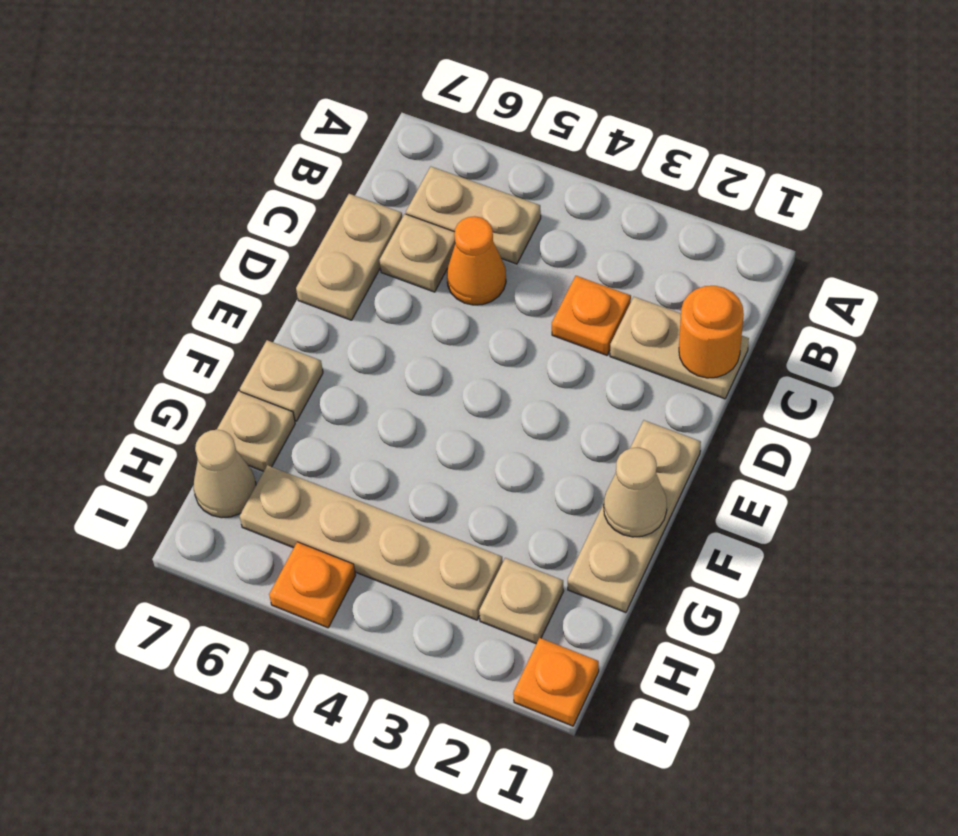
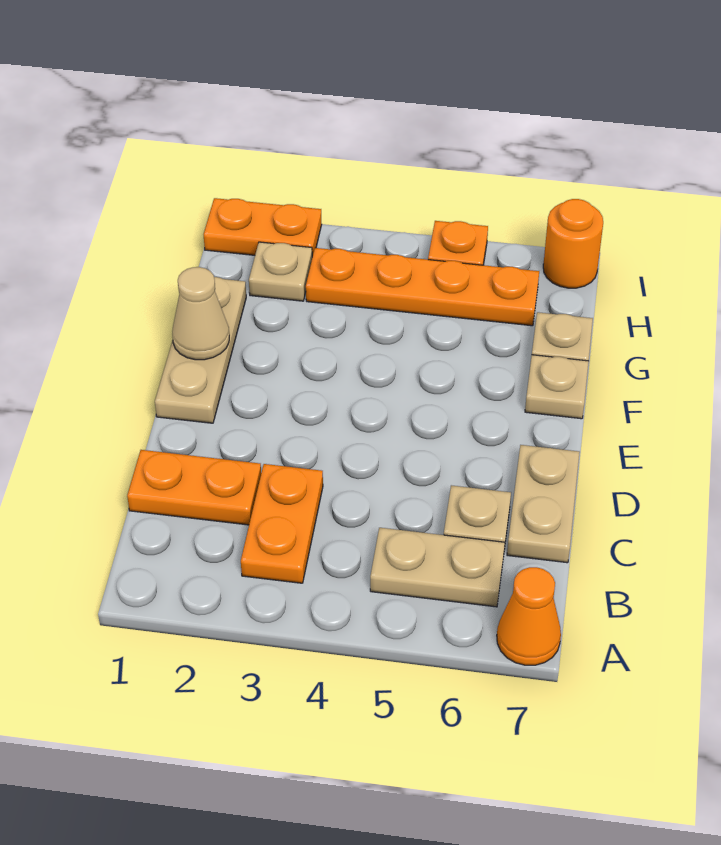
tan plate C1:C2 level 1 -> orange plate C1:C2 level 1
orange round brick C1 level 2 -> orange round brick I7 level 1
orange plate C3 level 1 -> orange plate B3:C3 level 1
orange cone C5 level 1 -> orange cone A7 level 1
tan plate H3:H6 level 1 -> orange plate H3:H6 level 1
tan cone H7 level 1 -> none
orange plate I1 level 1 -> orange plate I1:I2 level 1

